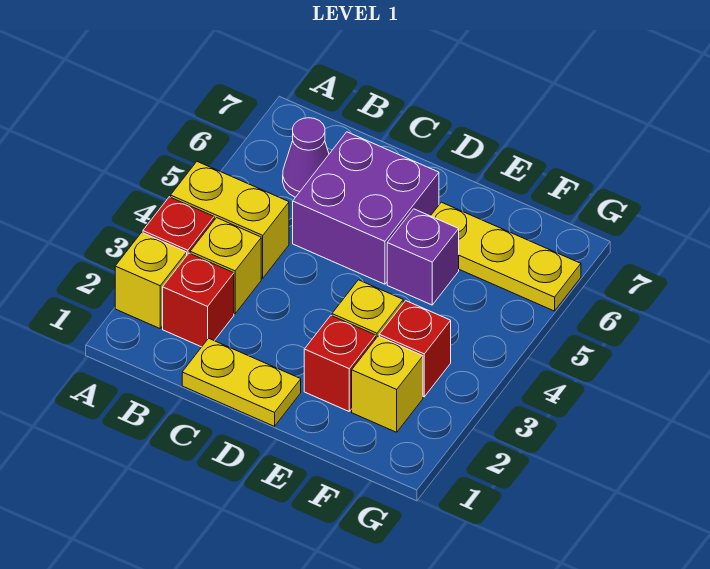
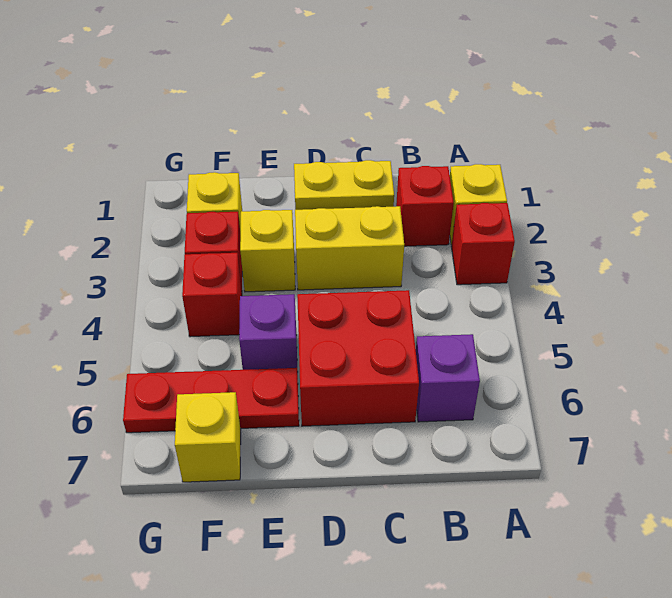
yellow brick A4:B4 level 1 -> yellow brick C3:D3 level 1
yellow brick B3 level 1 -> yellow brick F7 level 1
purple cone B6 level 1 -> purple brick B6 level 1
purple brick C5:D6 level 1 -> red brick C5:D6 level 1
red brick E2 level 1 -> red brick F4 level 1
yellow plate E6:G6 level 1 -> red plate E6:G6 level 1

